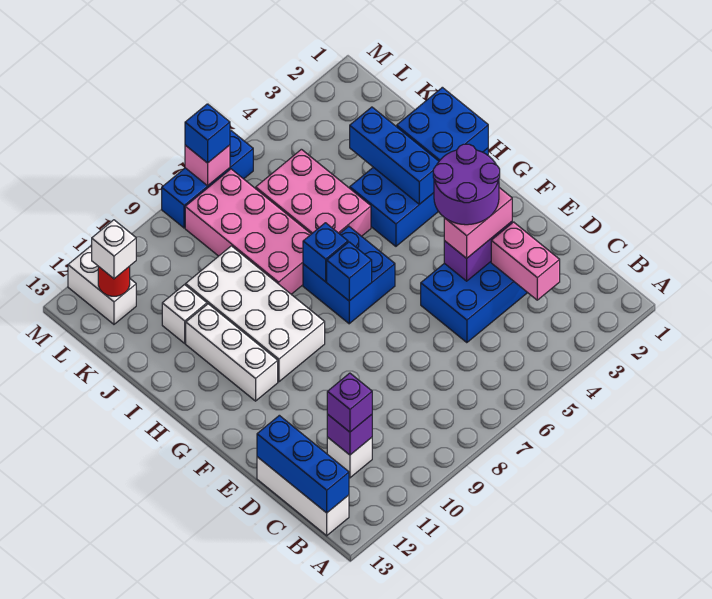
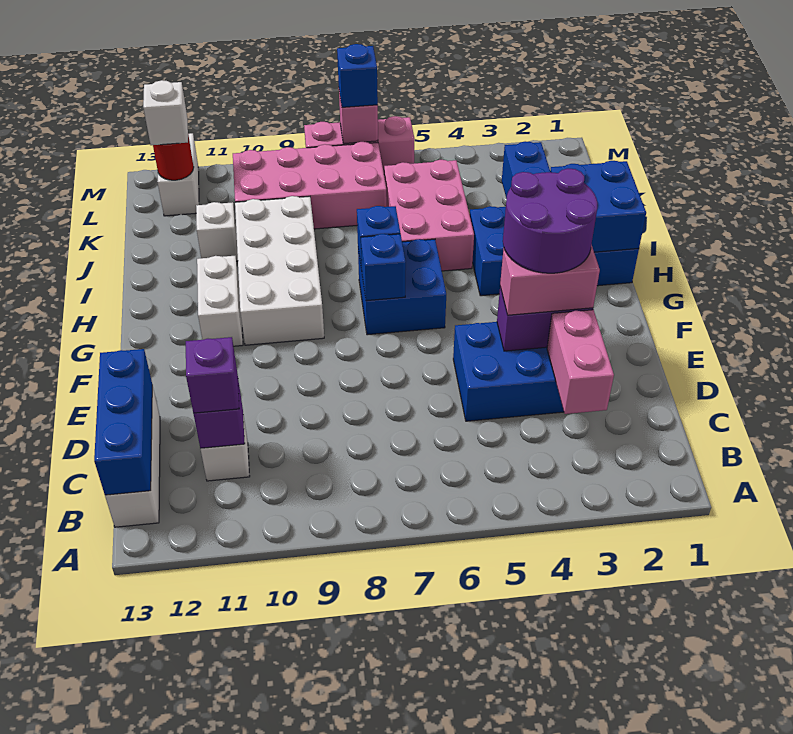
white brick G11:I11 level 1 -> white brick G11:H11 level 1
pink brick I7:L8 level 1 -> pink brick K7:L10 level 1
blue brick M6:M8 level 1 -> pink brick M6:M8 level 1

